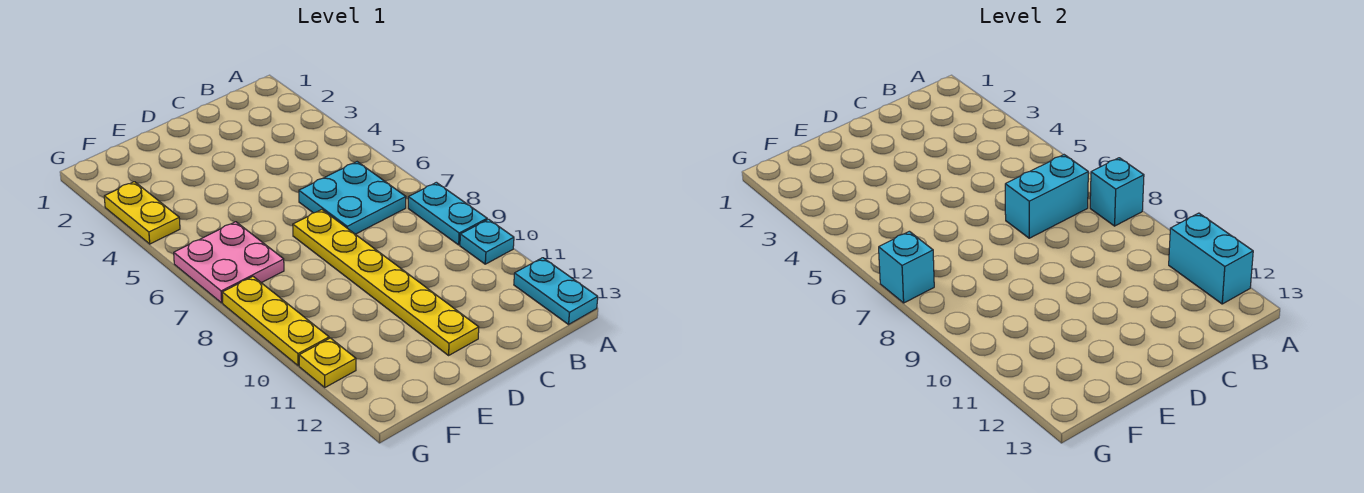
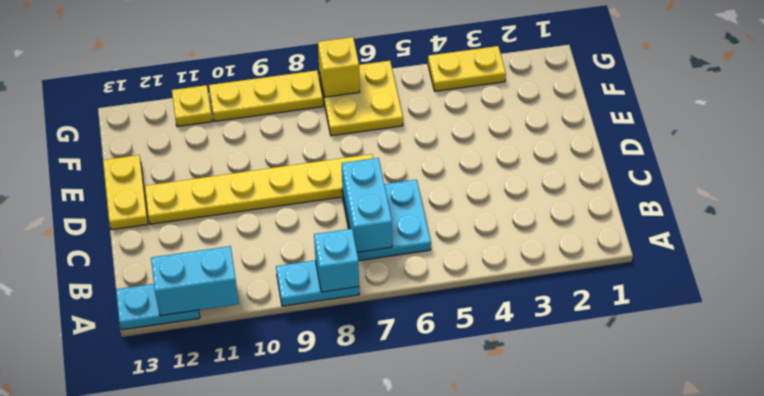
cyan plate A10 level 1 -> none
none -> yellow plate D13:E13 level 1
pink plate F6:G7 level 1 -> yellow plate F6:G7 level 1
cyan brick G7 level 2 -> yellow brick G7 level 2

